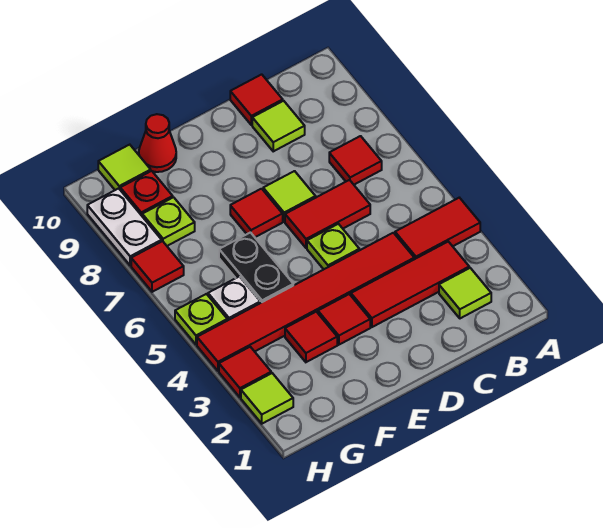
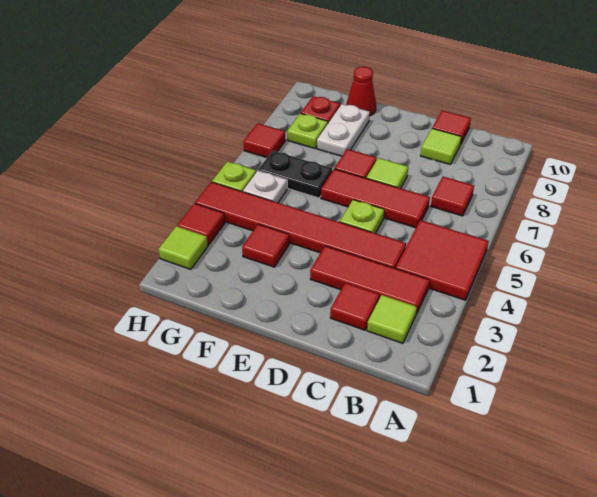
red tile A4:B4 level 1 -> red tile A4:B5 level 1
red tile C6:D6 level 1 -> red tile C6:E6 level 1
red tile E3 level 1 -> red tile C2 level 1
black plate F5:F6 level 1 -> black plate F6:G6 level 1
lime tile G10 level 1 -> none
white plate H8:H9 level 1 -> white plate F8:F9 level 1

